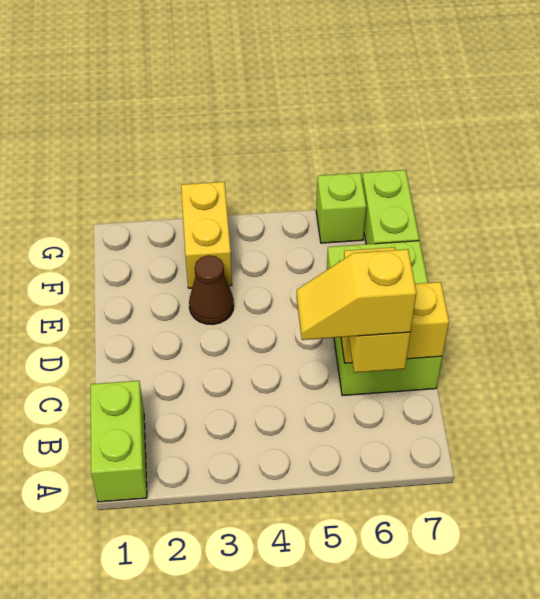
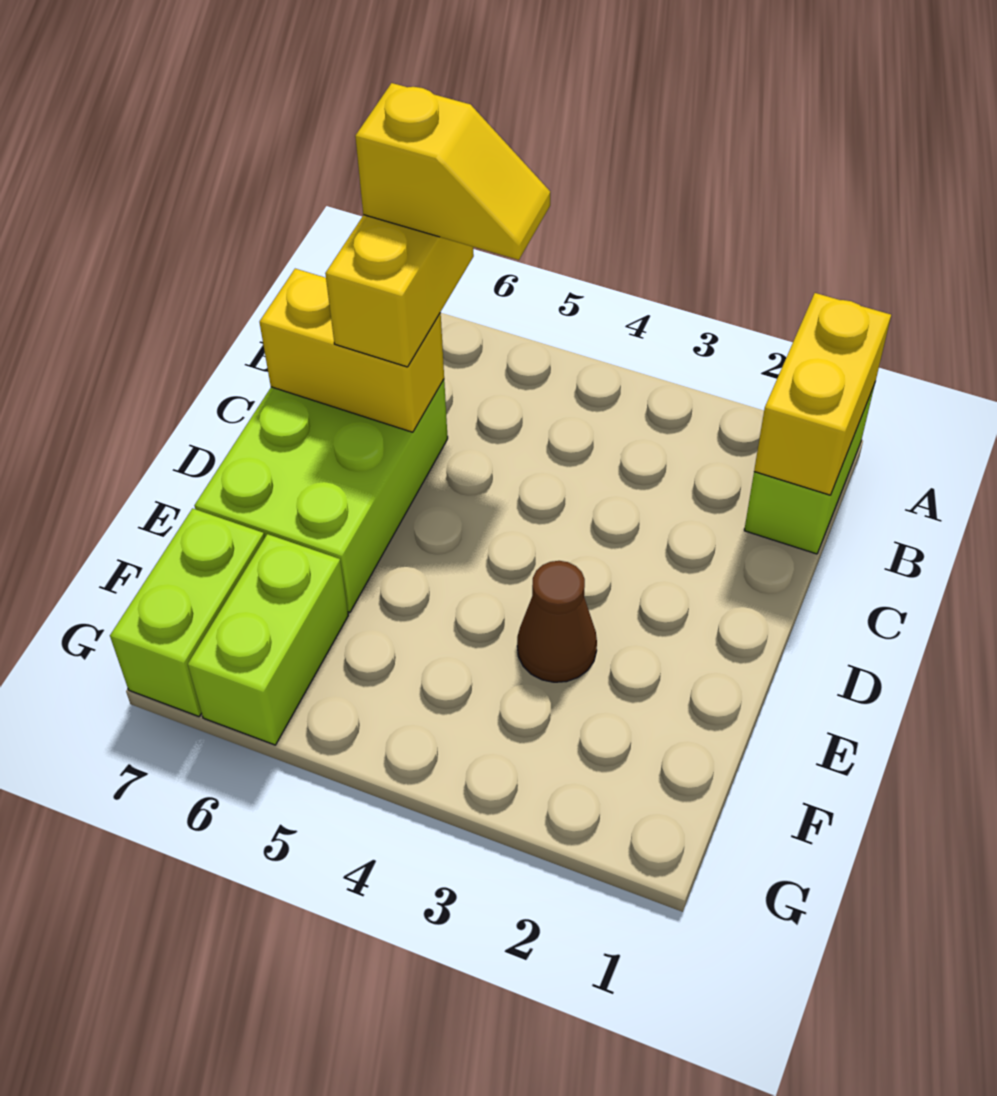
yellow brick F3:G3 level 1 -> yellow brick A1:B1 level 2
lime brick G6 level 1 -> lime brick F6:G6 level 1

